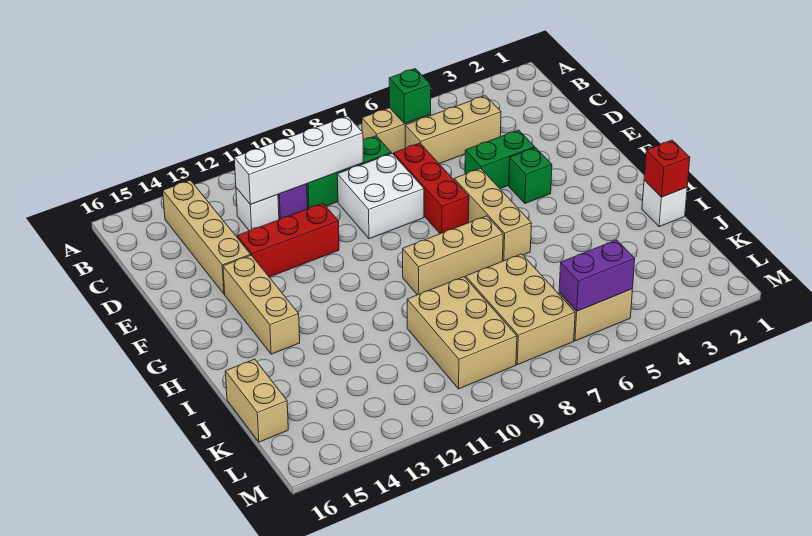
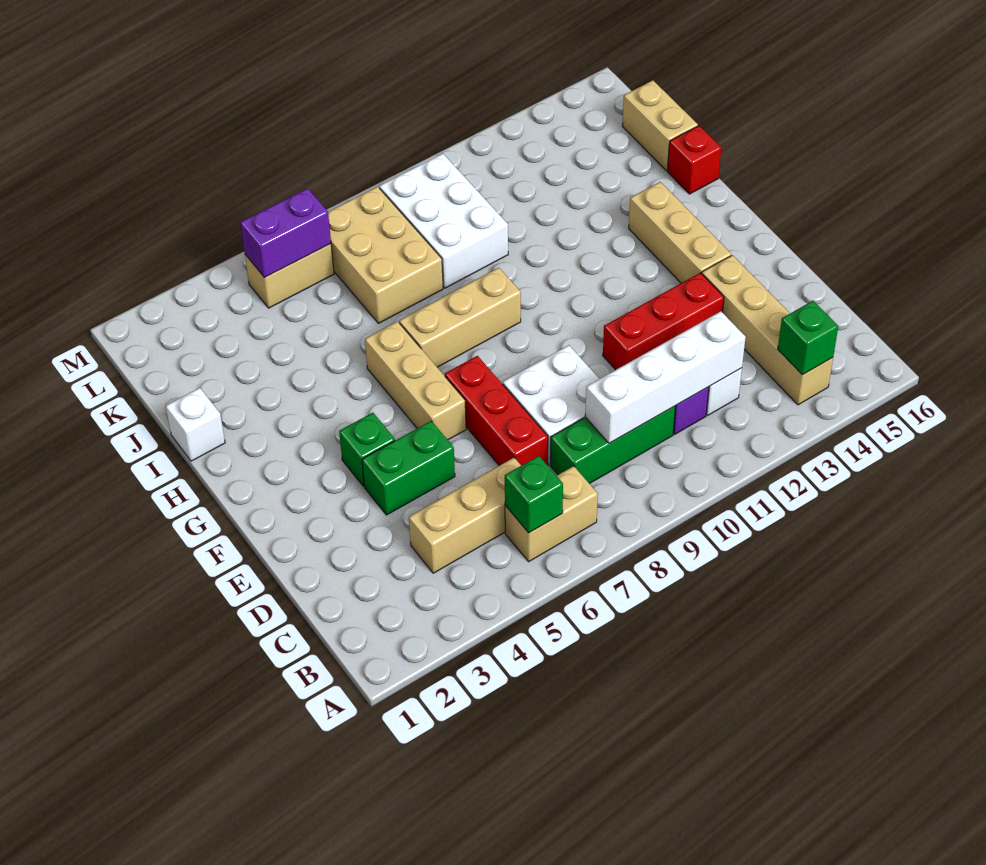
none -> green brick B14 level 2
red brick I1 level 2 -> red brick I16 level 1
tan brick J9:L10 level 1 -> white brick J9:L10 level 1

